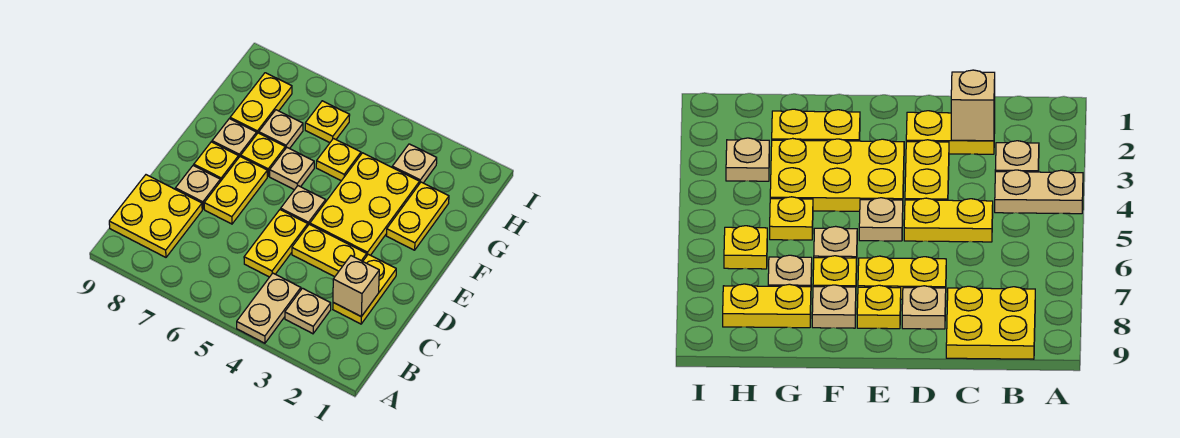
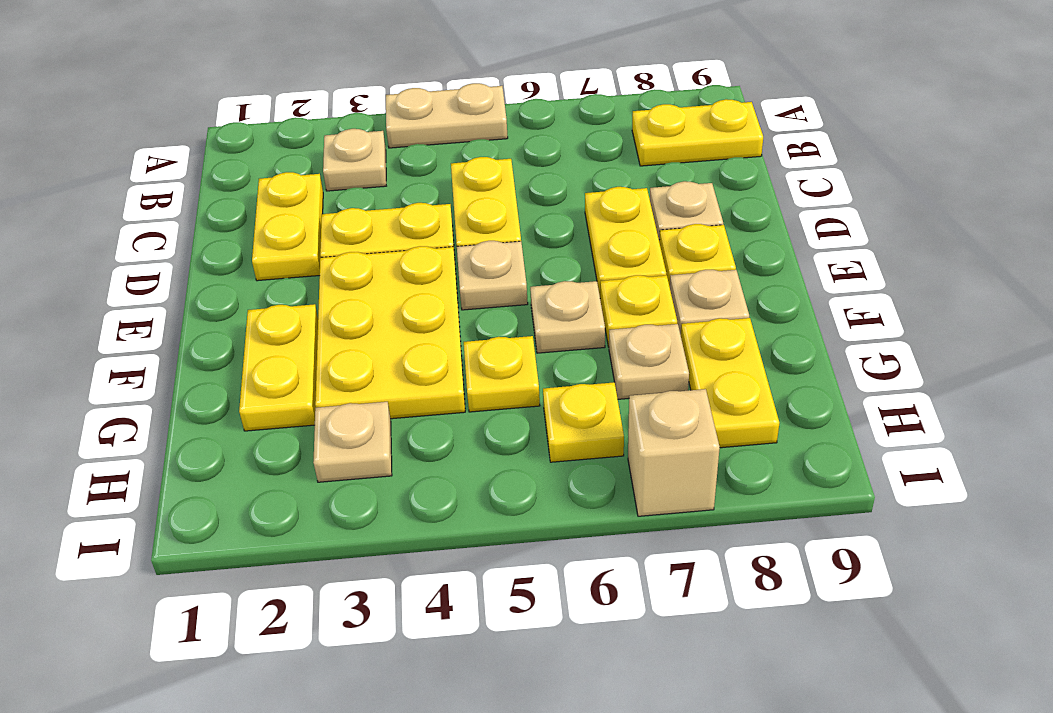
tan plate A4:B4 level 1 -> tan plate A4:A5 level 1
yellow plate B8:C9 level 1 -> yellow plate B8:B9 level 1
tan brick C2 level 2 -> tan brick I7 level 1

